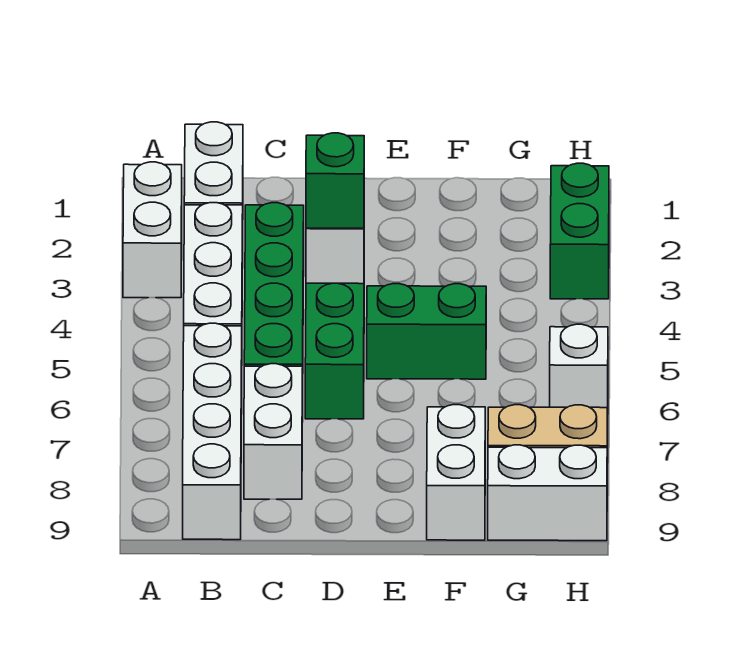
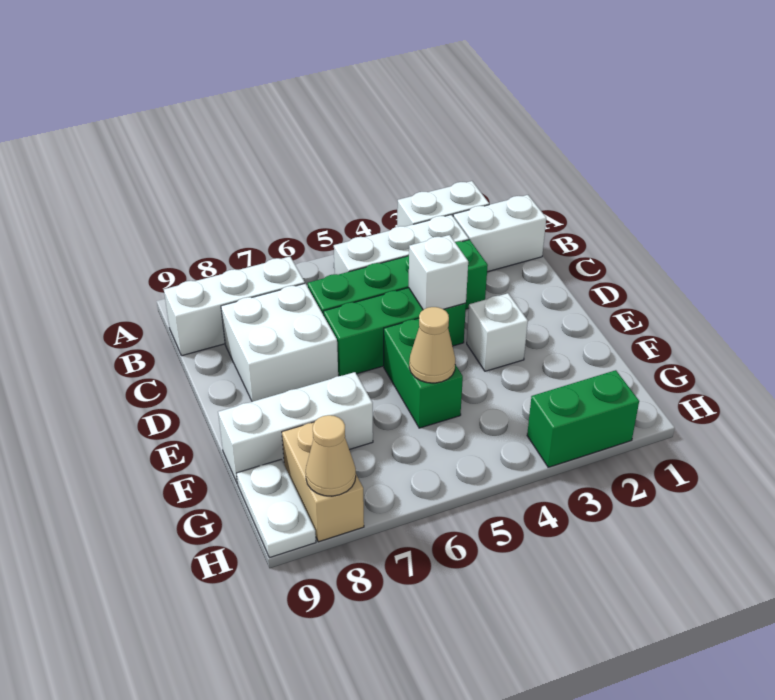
white brick B6:B9 level 1 -> white brick B7:B9 level 1
white brick C7:C8 level 1 -> white brick C7:D8 level 1
green brick D4 level 3 -> none
none -> tan cone F5 level 2
white brick F8:F9 level 1 -> white brick F7:F9 level 1
white brick G9:H9 level 1 -> white plate G9:H9 level 1
white brick H6 level 1 -> white brick E3 level 1
none -> tan cone H8 level 2

